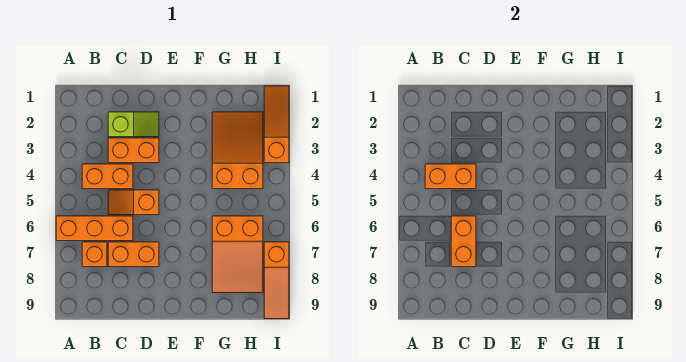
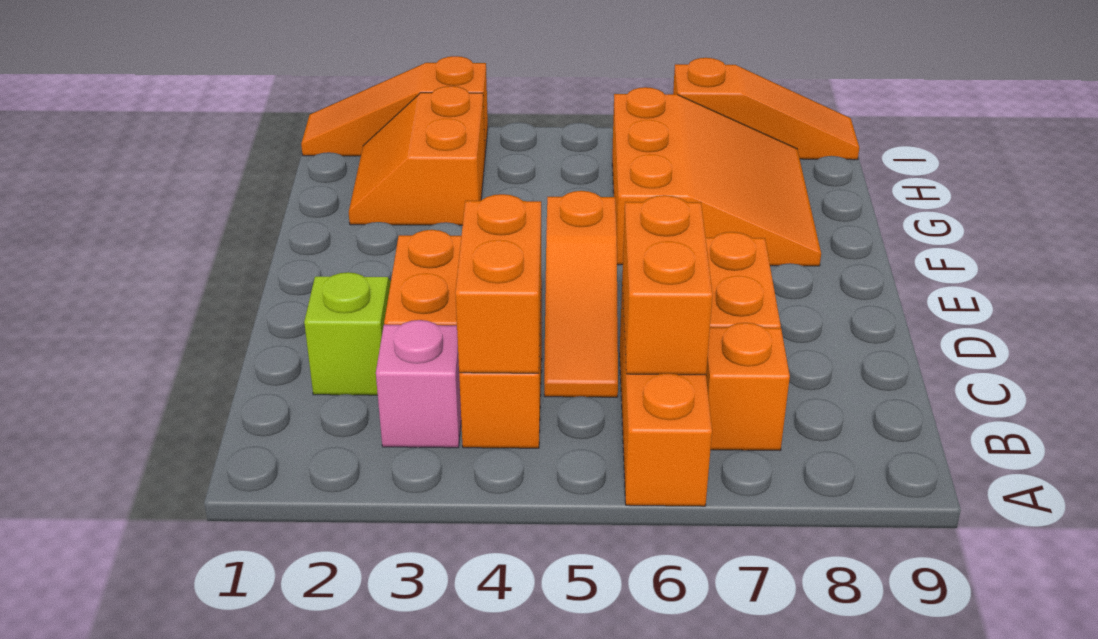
none -> pink brick B3 level 1
orange slope C5:D5 level 1 top D -> orange slope C5:E5 level 1 top E
orange brick C6:C7 level 2 -> orange brick B6:C6 level 2
orange slope G2:H4 level 1 top 4 -> orange slope G2:H3 level 1 top 3
orange slope G6:H8 level 1 top 6 -> orange slope F6:H8 level 1 top 6

